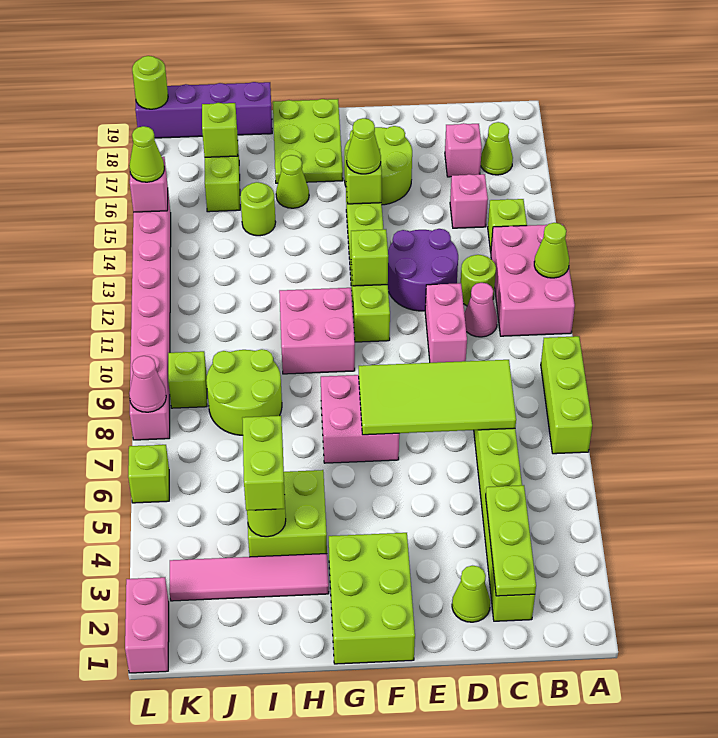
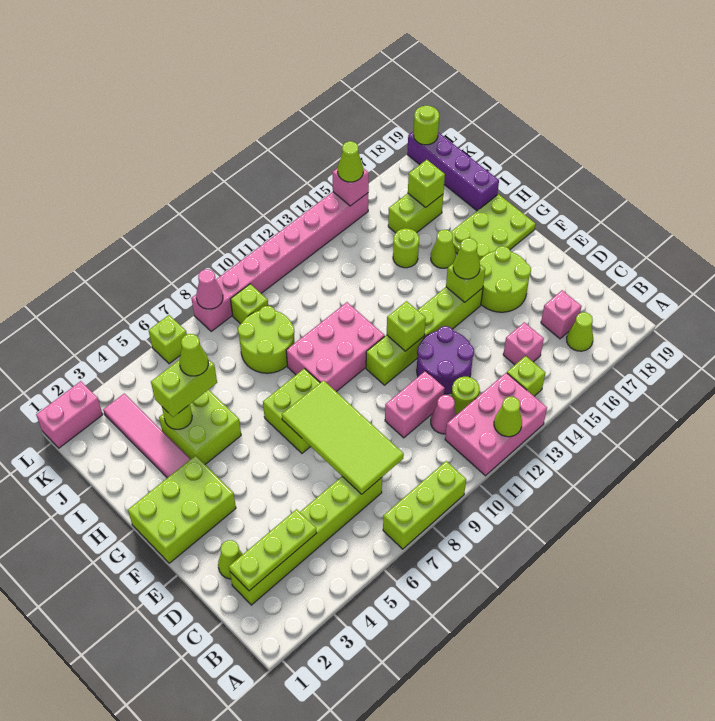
pink brick F7:G8 level 1 -> lime brick F7:G8 level 1
pink brick G10:H11 level 1 -> pink brick G9:H11 level 1
none -> lime cone I5 level 4

